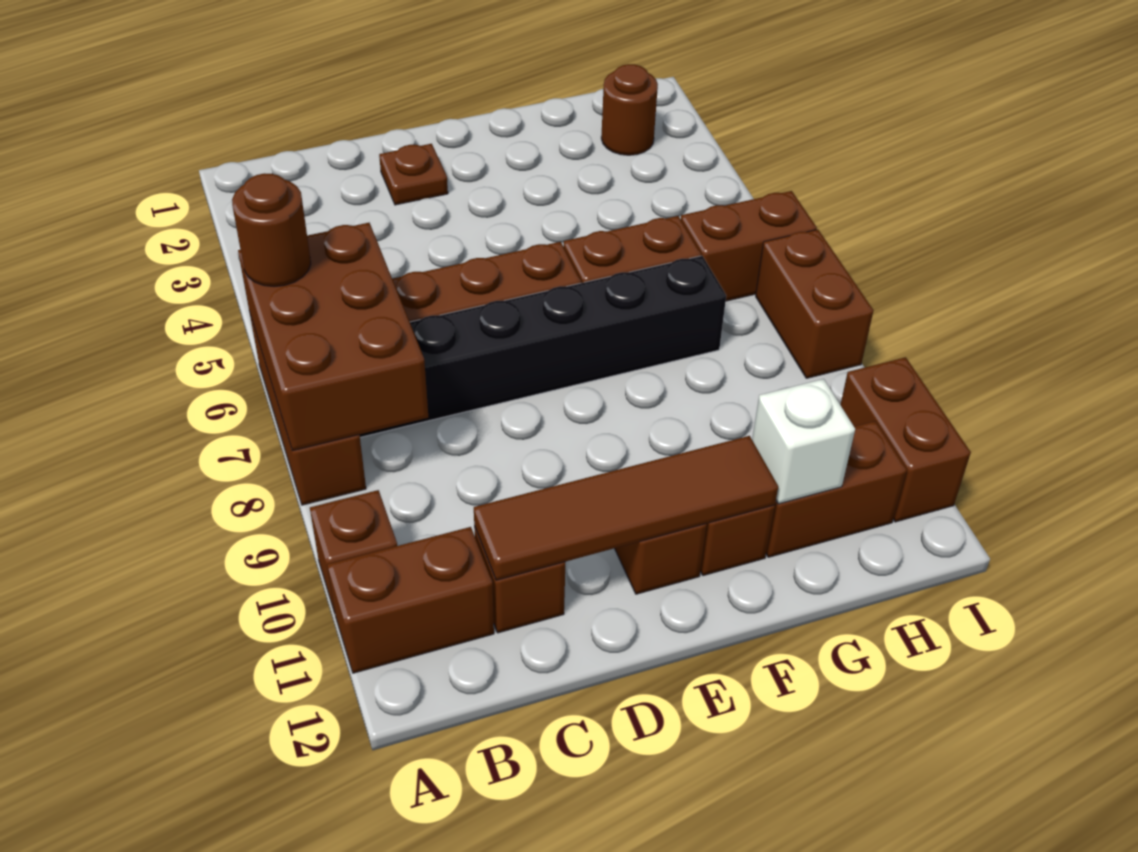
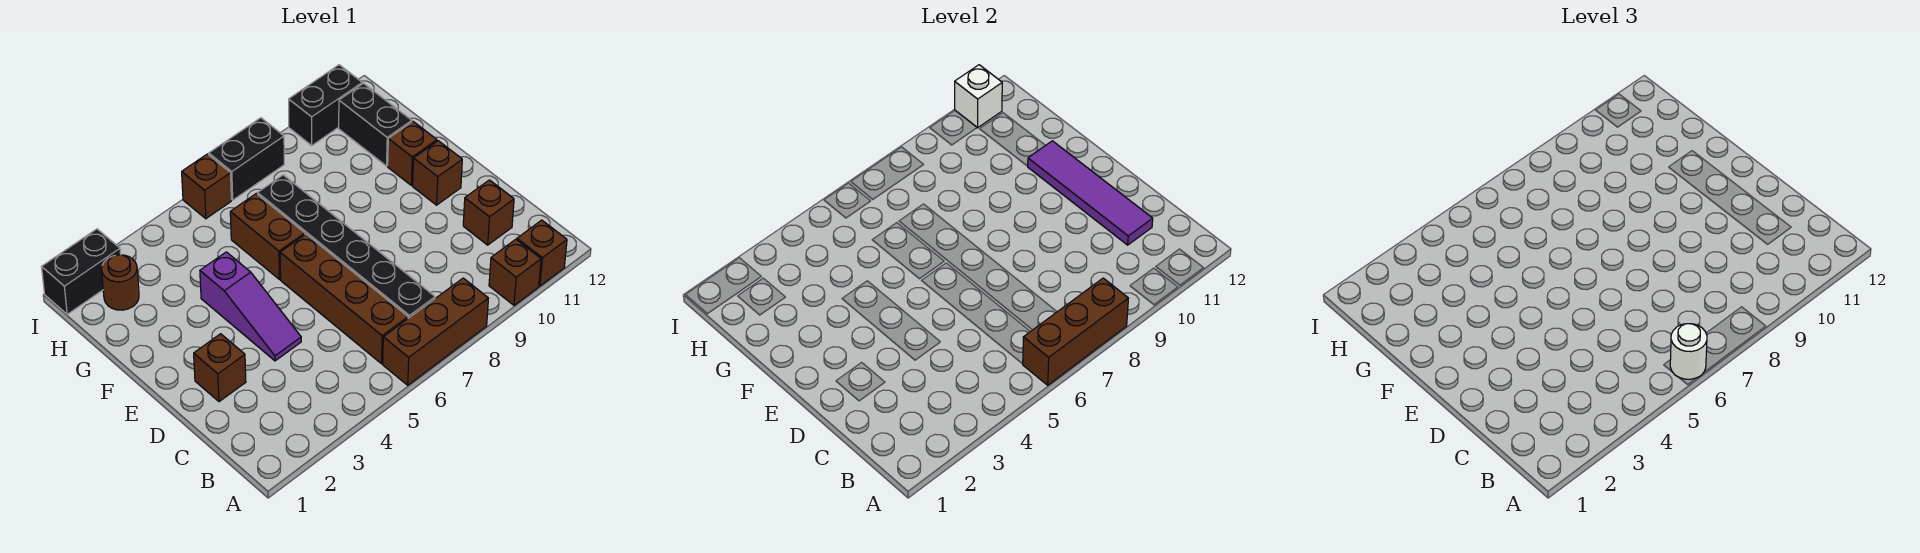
brown brick A6:B8 level 2 -> brown brick A6:A8 level 2
brown round brick A6 level 3 -> white round brick A6 level 3
brown brick A11:B11 level 1 -> brown brick A11 level 1
brown tile C11:F11 level 2 -> purple tile C11:F11 level 2
brown plate D2 level 1 -> brown brick D2 level 1
none -> purple slope D4:F4 level 1 top F
brown brick G11:H11 level 1 -> black brick G11:H11 level 1
white brick G11 level 2 -> white brick I11 level 2
brown brick H6:I6 level 1 -> brown brick I6 level 1
none -> black brick I1:I2 level 1
brown brick I7:I8 level 1 -> black brick I7:I8 level 1
brown brick I10:I11 level 1 -> black brick I10:I11 level 1

